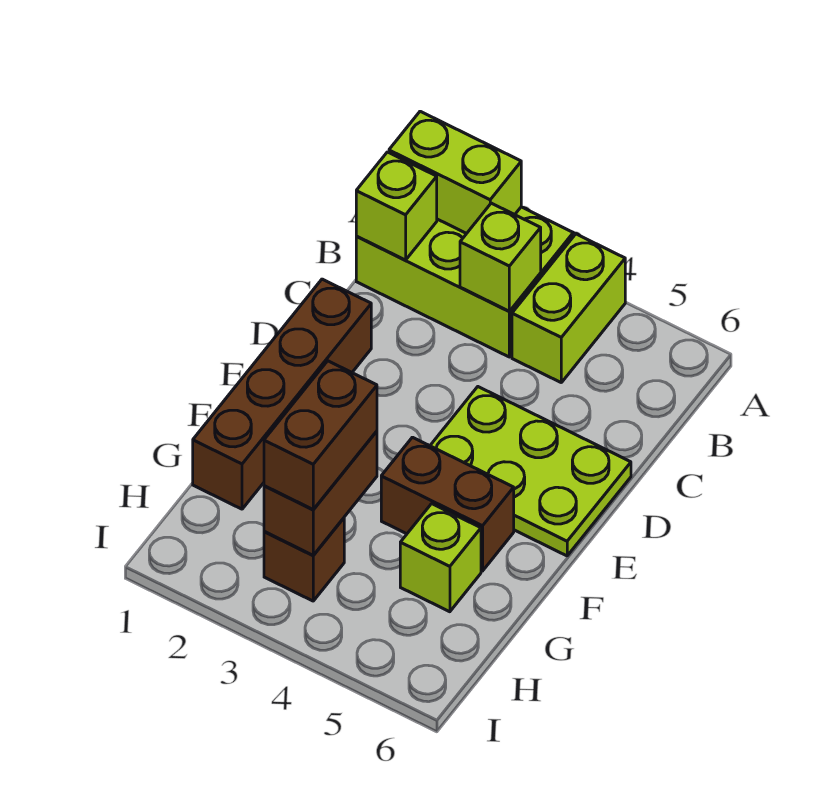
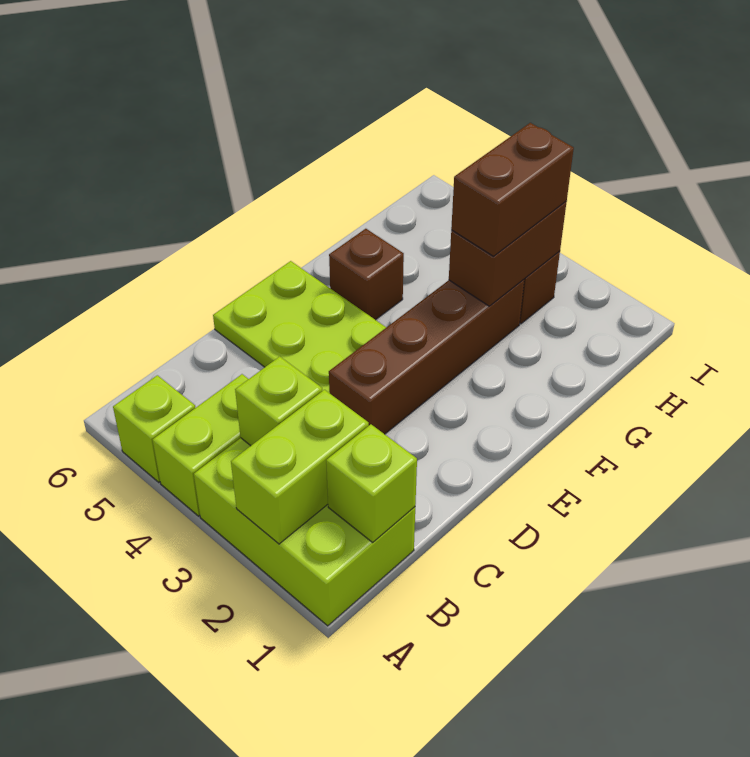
lime brick A1:A2 level 2 -> lime brick A2:B2 level 2
brown brick D1:G1 level 1 -> brown brick D3:G3 level 1
brown brick F4:F5 level 1 -> brown brick F5 level 1
lime brick G5 level 1 -> lime brick A5 level 1

